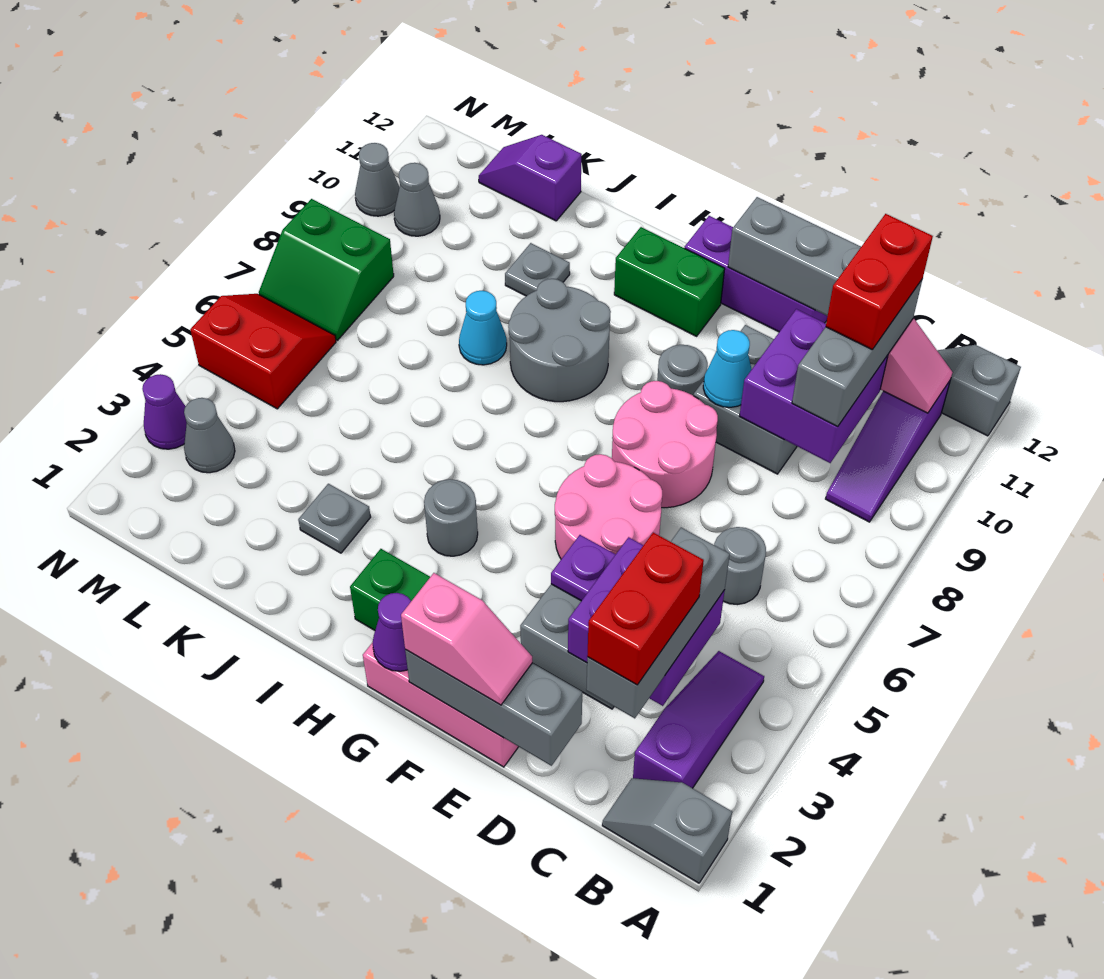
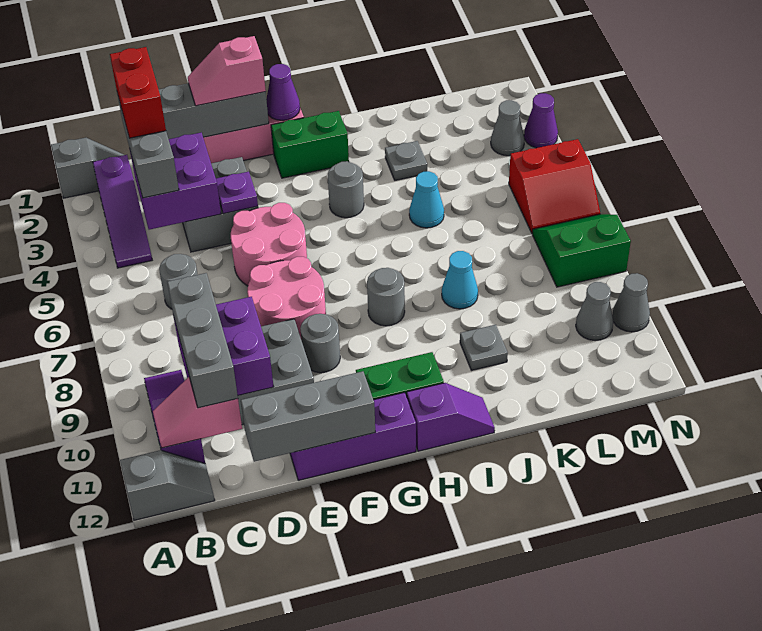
red brick C10:C11 level 4 -> none
cyan cone E9 level 2 -> cyan cone J5 level 1
grey round brick H8:I9 level 1 -> grey round brick H8 level 1
purple slope K12:L12 level 1 top K -> purple slope H12:I12 level 1 top H

